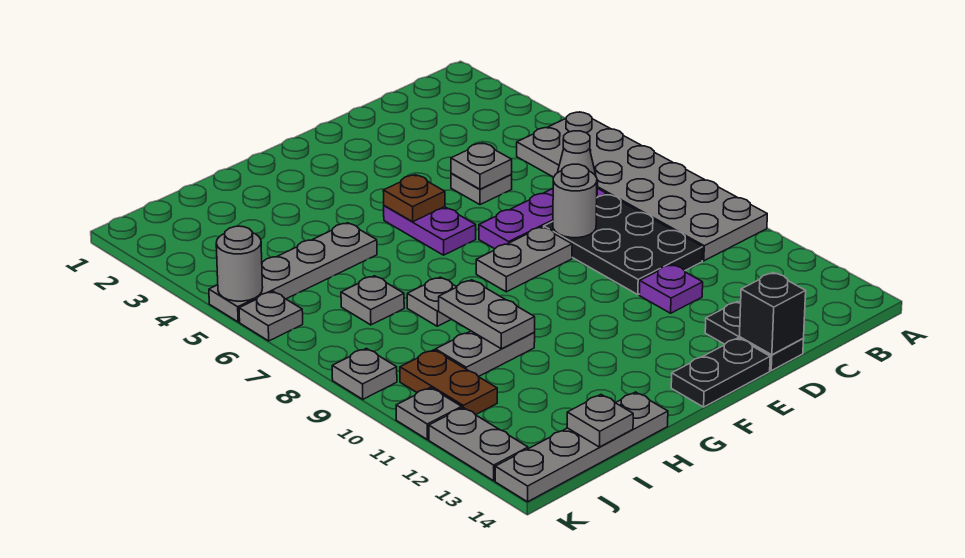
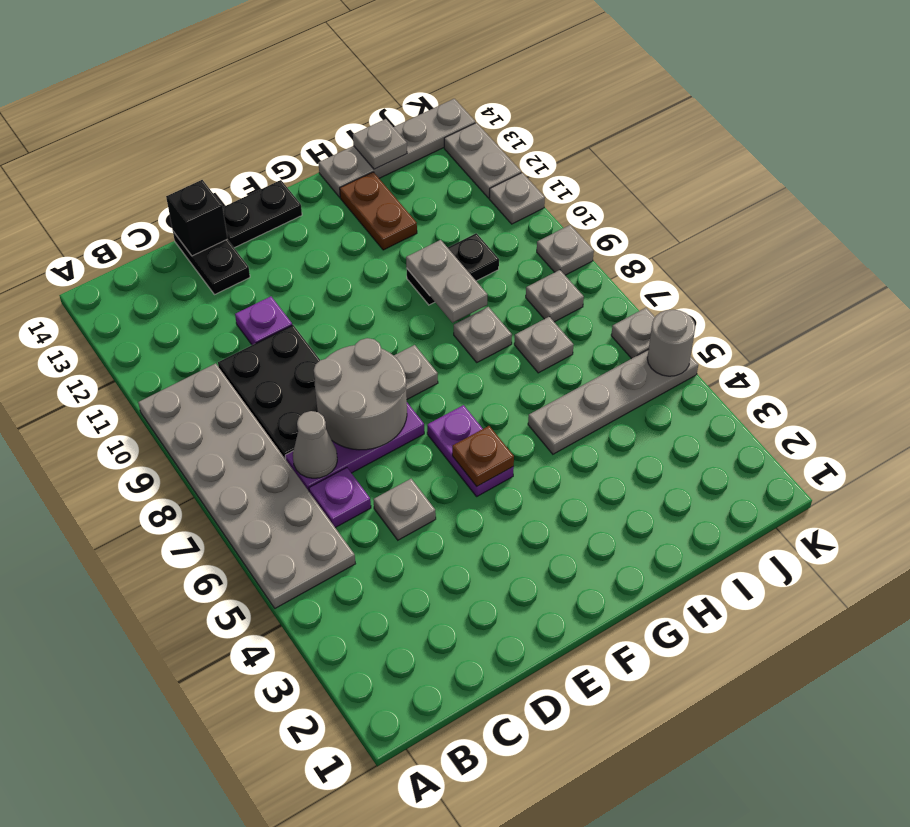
none -> purple plate C6 level 1
grey plate D5 level 2 -> grey plate J8 level 1
grey round brick D8 level 2 -> grey round brick D7:E8 level 2
grey plate H10:I10 level 1 -> black plate H10:I10 level 1
brown plate J10:J11 level 1 -> brown plate H12:H13 level 1

